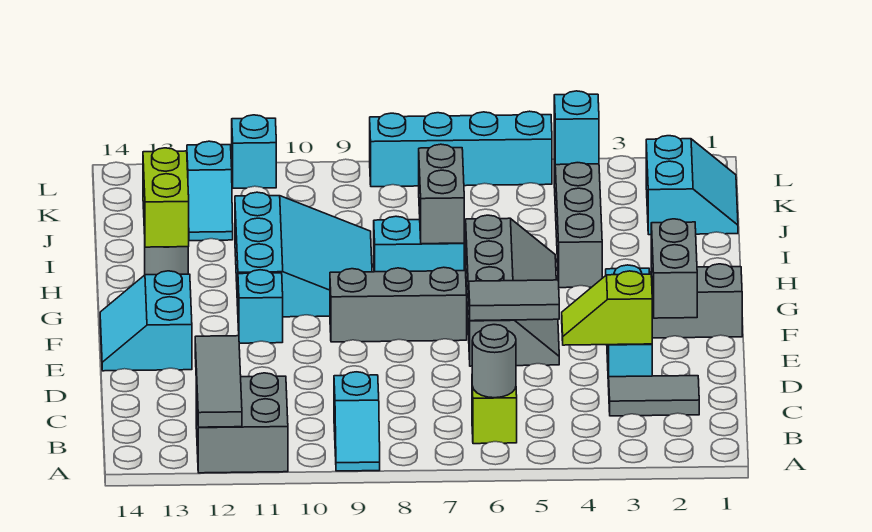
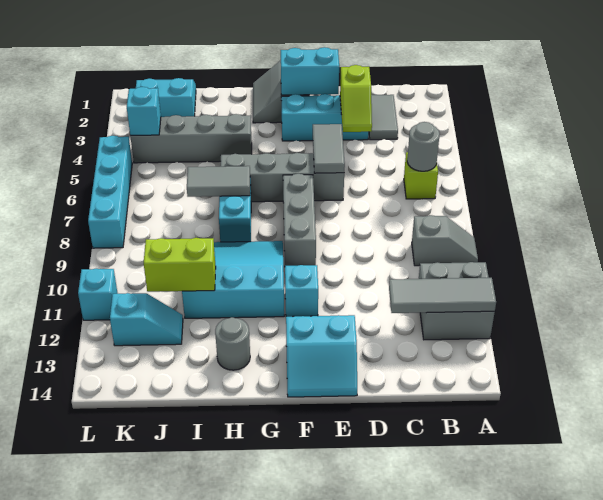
cyan slope A9:B9 level 1 top B -> grey slope A9:B9 level 1 top B
grey brick E2:F2 level 2 -> cyan brick E2:F2 level 2
grey brick H7:I7 level 2 -> grey tile H7:I7 level 2
lime brick H13:I13 level 2 -> lime brick I11:J11 level 2

